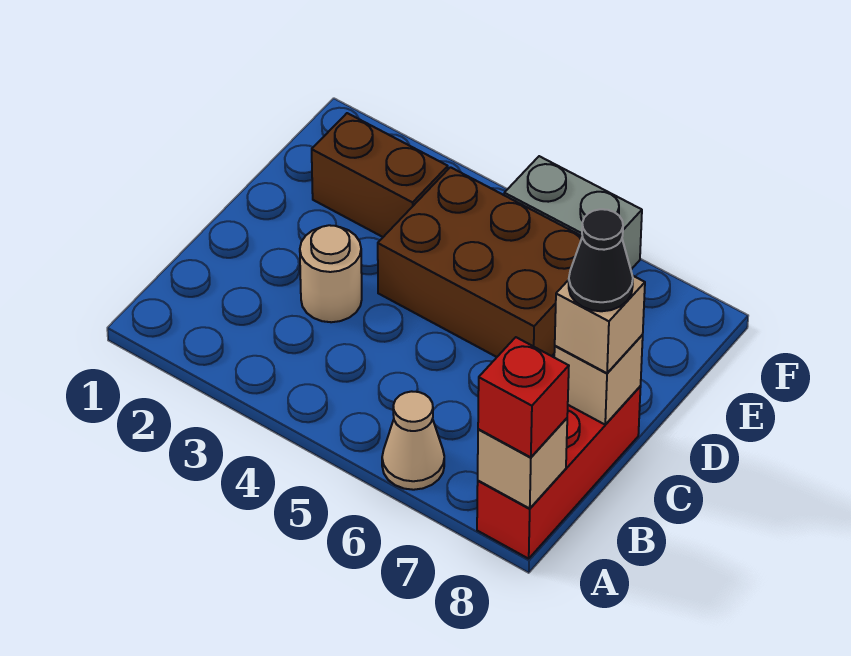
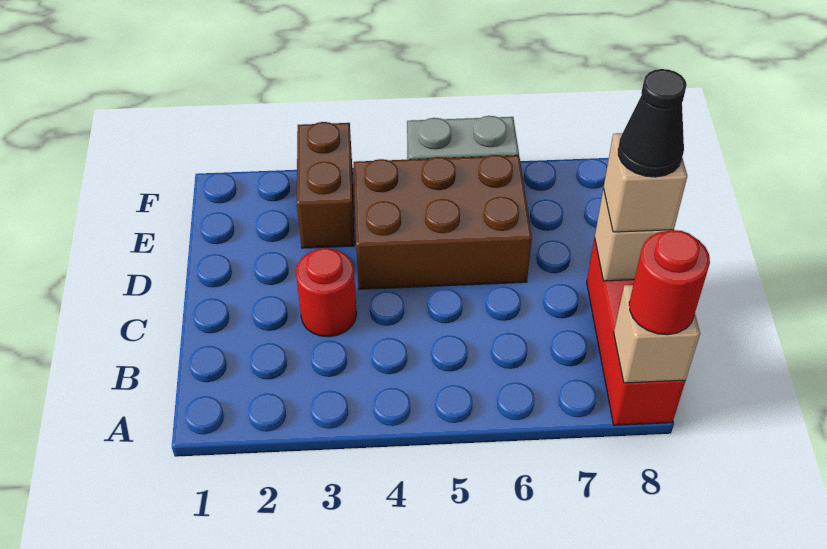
tan cone A6 level 1 -> none
red brick A8 level 3 -> red round brick A8 level 3
tan round brick C3 level 1 -> red round brick C3 level 1
brown brick E2:E3 level 1 -> brown brick E3:F3 level 1

